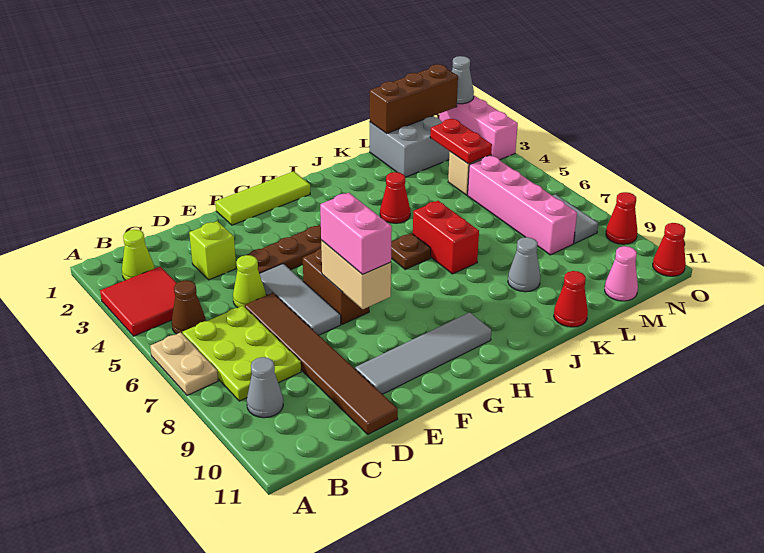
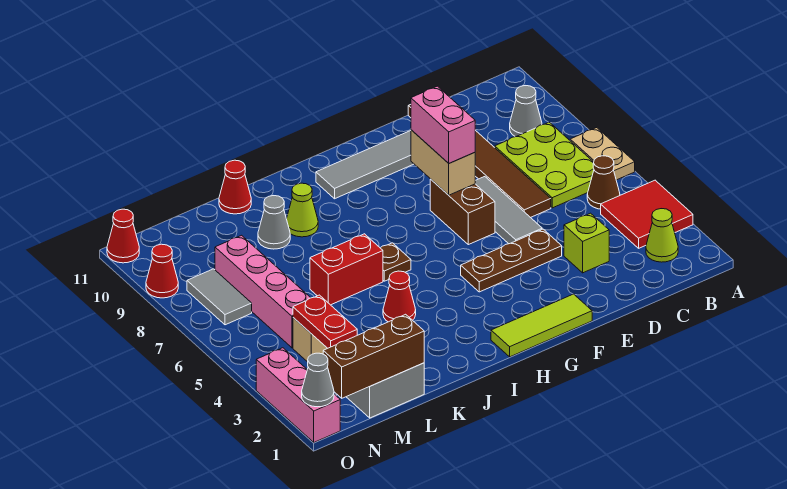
lime cone D5 level 1 -> lime cone J9 level 1
red brick J6:J7 level 1 -> red brick J6:K6 level 1
pink cone M11 level 1 -> none

